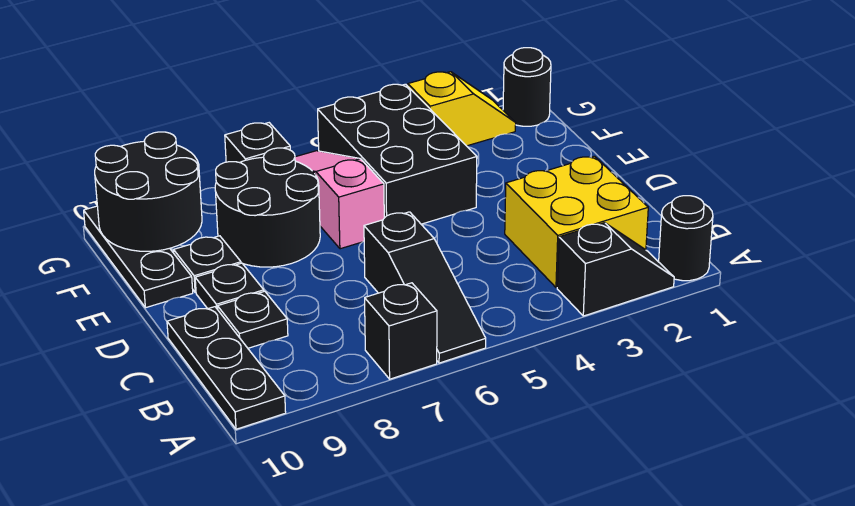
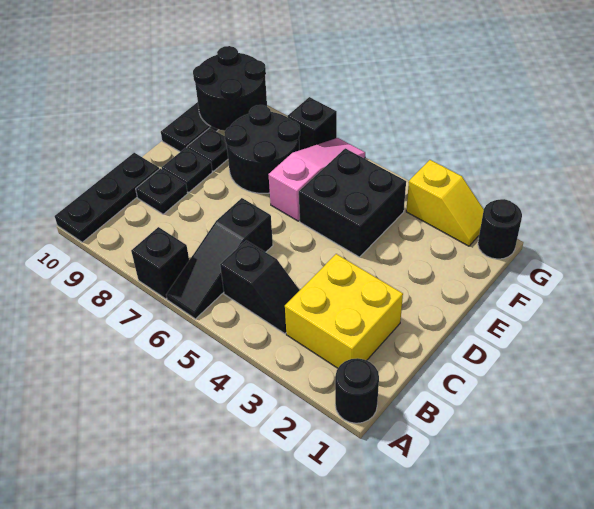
black slope A2:A3 level 1 top 3 -> black slope B4:B5 level 1 top 5
black brick E4:G5 level 1 -> black brick E4:F5 level 1

